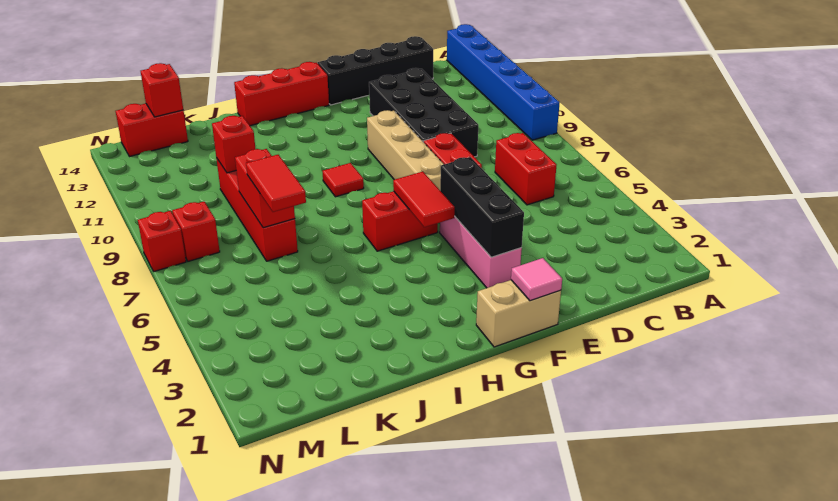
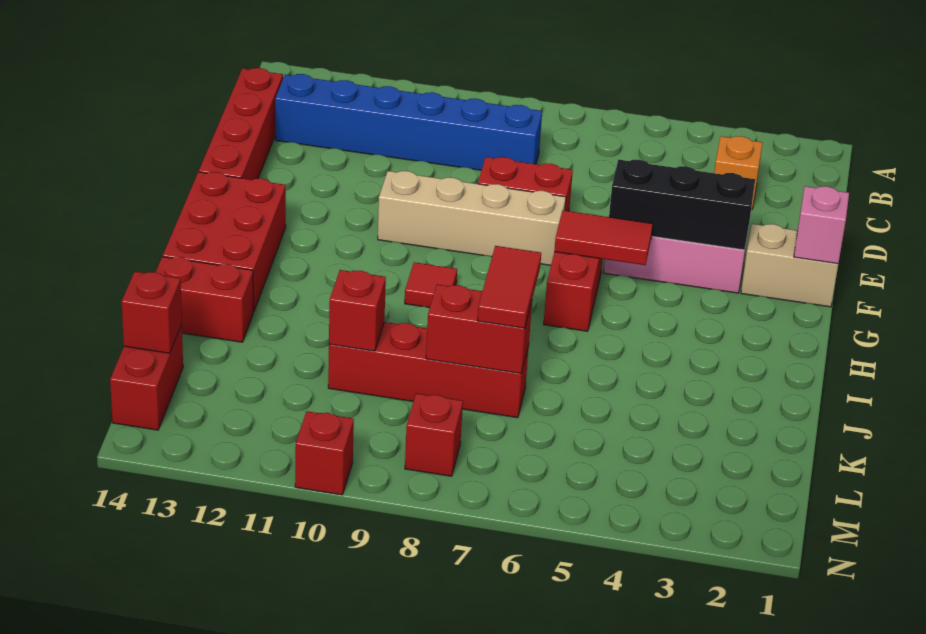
blue brick A9:A14 level 1 -> blue brick C8:C13 level 1
none -> orange brick C3 level 1
red brick C6:C7 level 1 -> red brick J13:J14 level 1
black brick C14:F14 level 1 -> red brick C14:F14 level 1
black brick D9:E12 level 1 -> none
tan brick F1:G1 level 1 -> tan brick F1:F2 level 1
pink tile F1 level 2 -> pink brick F1 level 2
red brick G14:I14 level 1 -> red brick G13:I14 level 1
red tile K6:K7 level 3 -> red tile J7:K7 level 3
red brick N8 level 1 -> red brick N10 level 1

